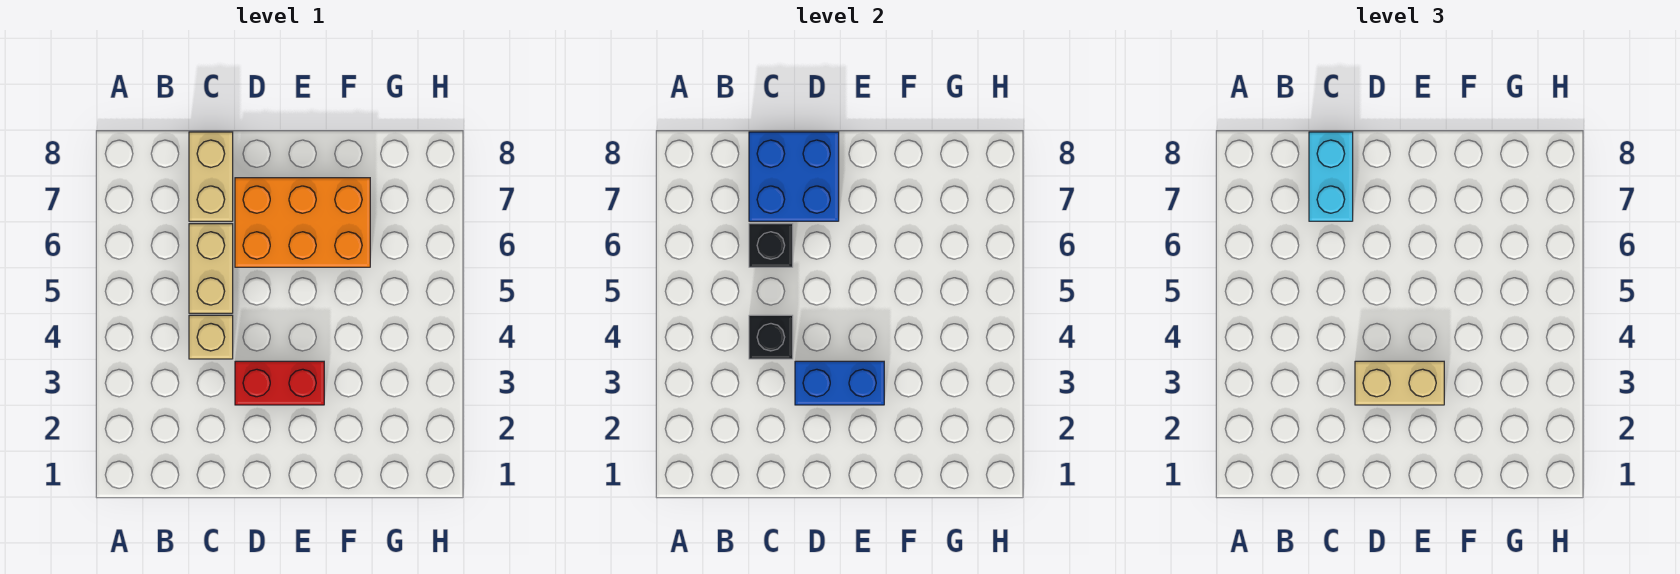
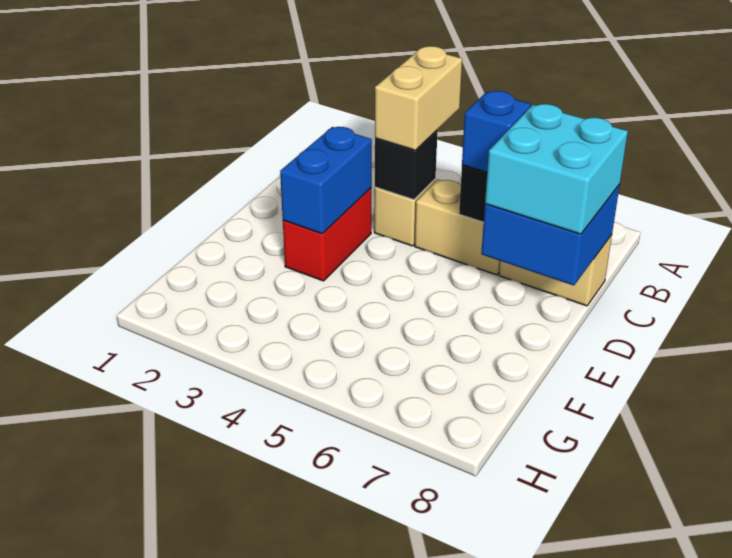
none -> blue brick C6 level 3
cyan brick C7:C8 level 3 -> cyan brick C7:D8 level 3
tan brick D3:E3 level 3 -> tan brick B4:C4 level 3
orange brick D6:F7 level 1 -> none

